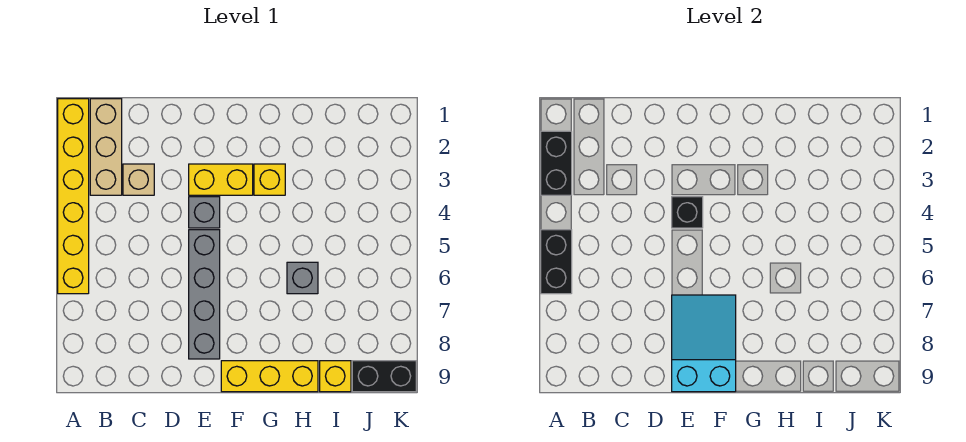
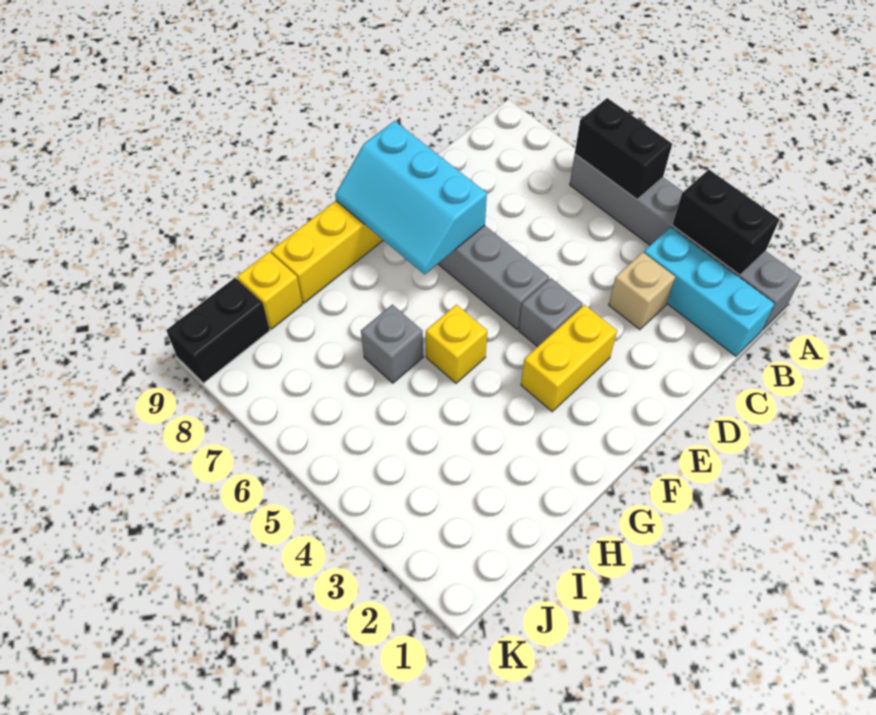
yellow brick A1:A6 level 1 -> grey brick A1:A6 level 1
tan brick B1:B3 level 1 -> cyan brick B1:B3 level 1
black brick E4 level 2 -> none
cyan slope E7:F9 level 2 top 9 -> cyan slope E7:F9 level 2 top E
yellow brick G3 level 1 -> yellow brick G5 level 1

